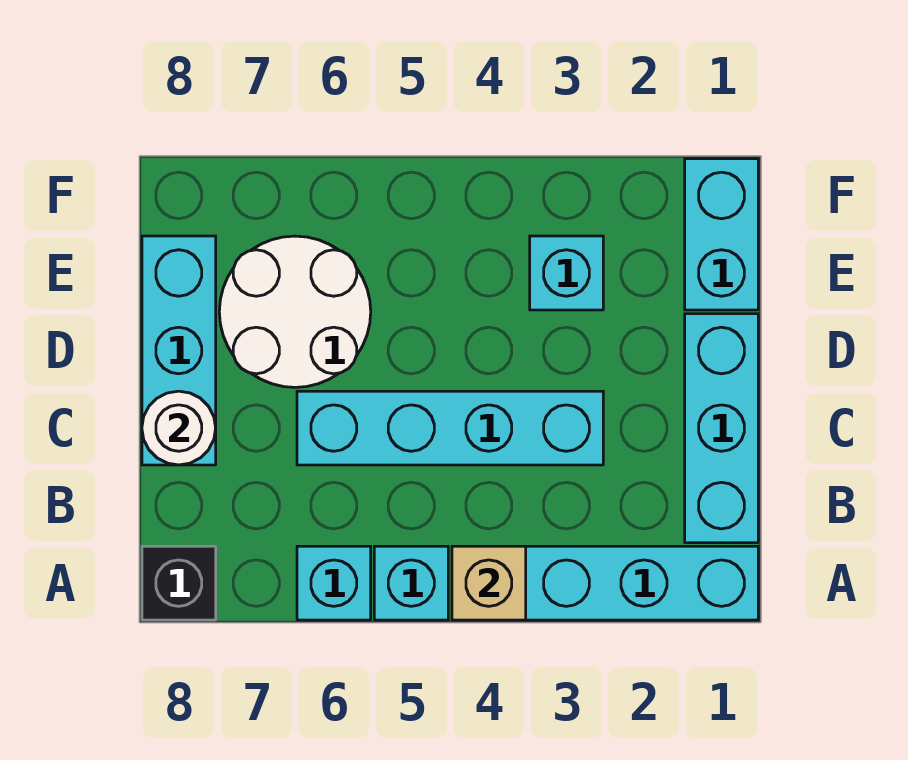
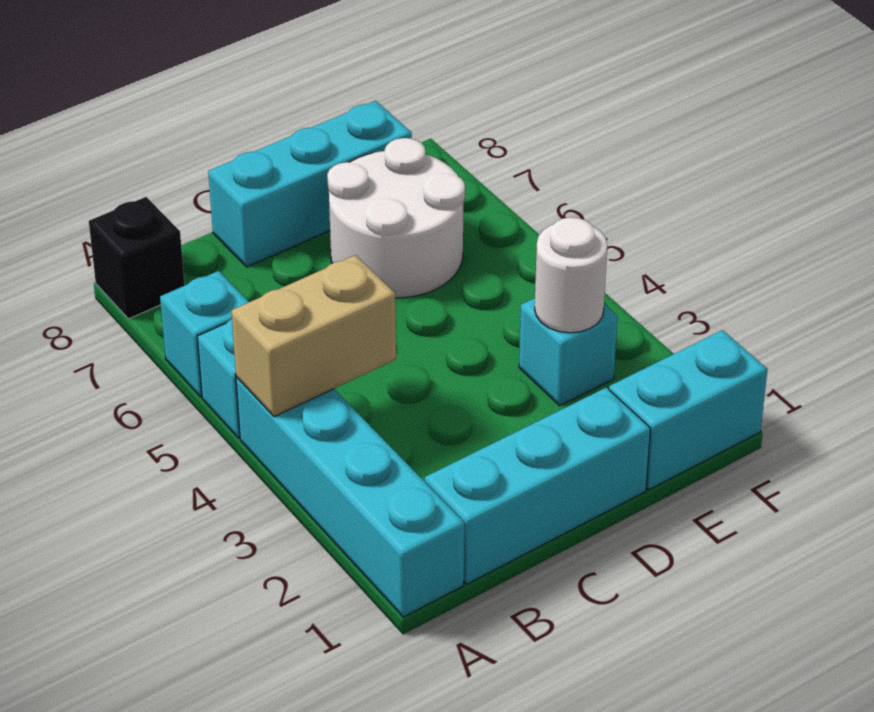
tan brick A4 level 2 -> tan brick A4:B4 level 2
cyan brick C3:C6 level 1 -> none
white round brick C8 level 2 -> white round brick E3 level 2

